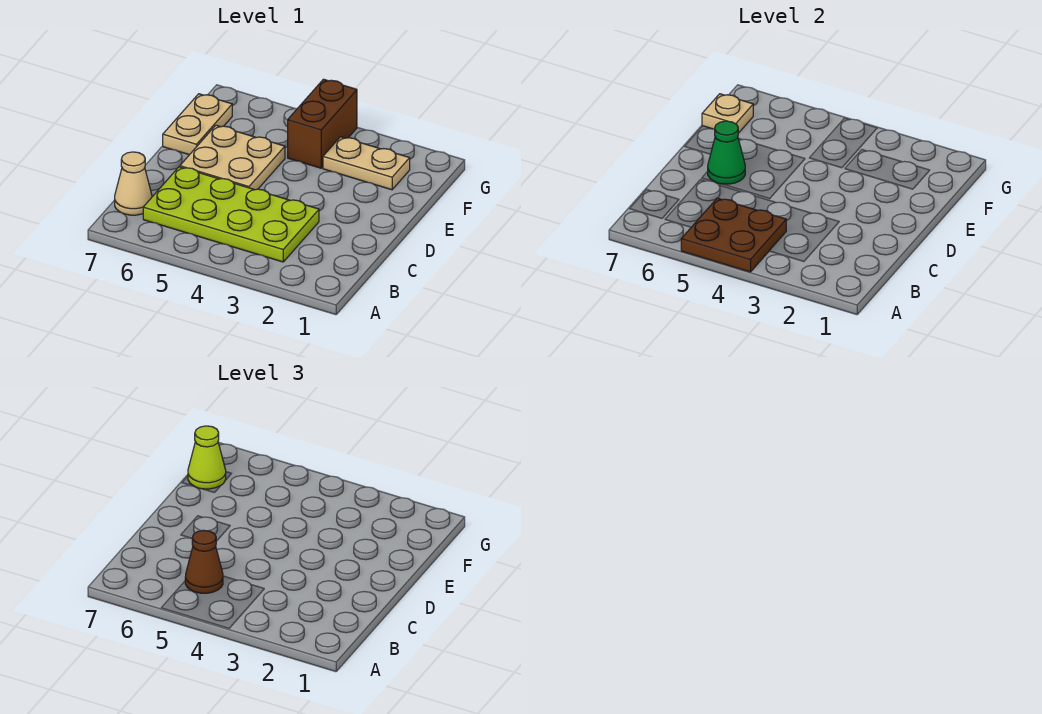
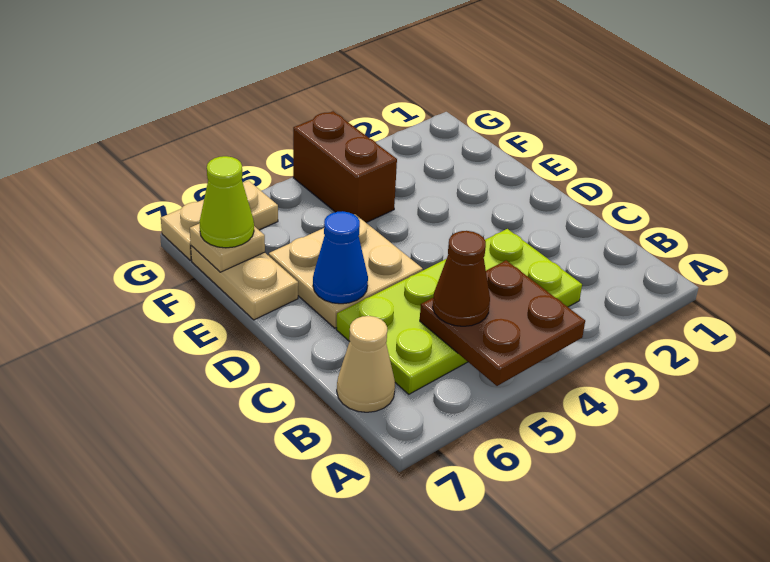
green cone D6 level 2 -> blue cone D6 level 2
tan plate F2:F3 level 1 -> tan plate G6:G7 level 1

